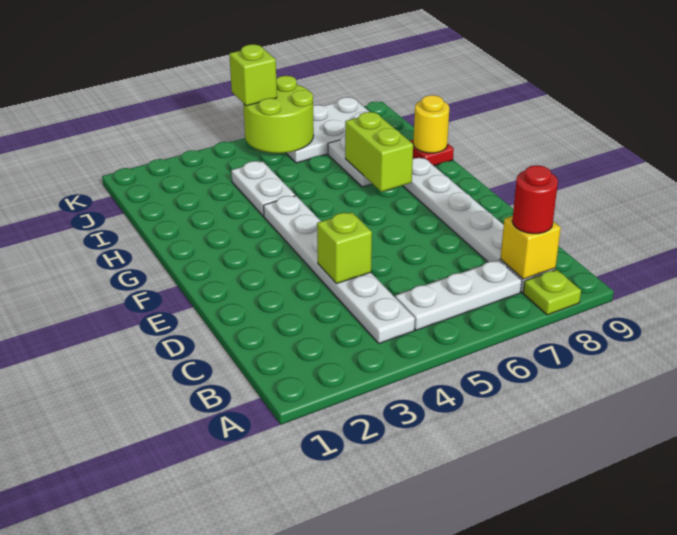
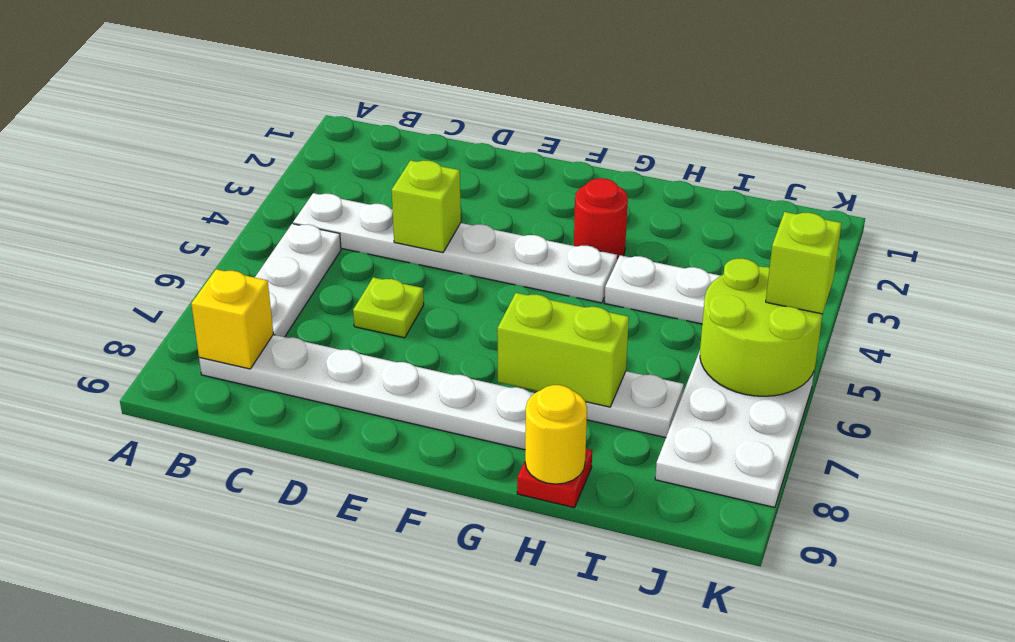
lime plate A8 level 1 -> lime plate D6 level 1
red round brick B8 level 3 -> red round brick G3 level 1

